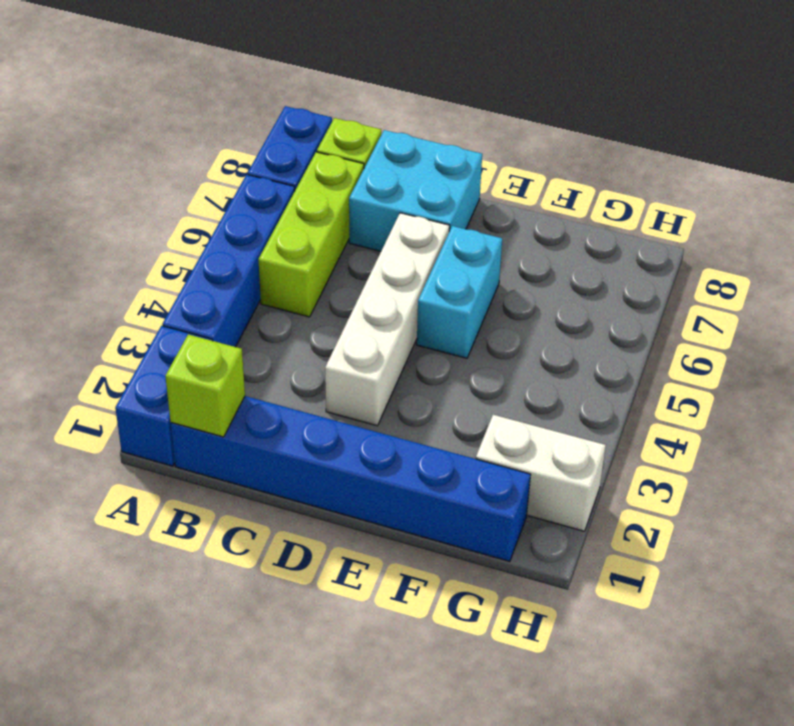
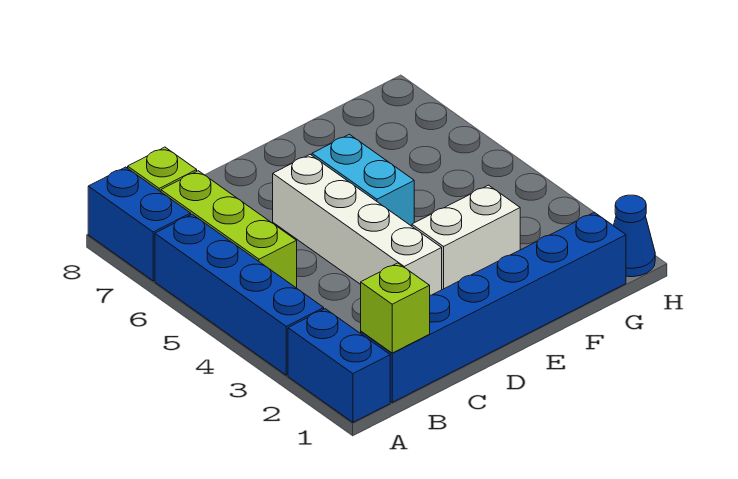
cyan brick C7:D8 level 1 -> none
white brick G2:H2 level 1 -> white brick E3:F3 level 1
none -> blue cone H1 level 1

